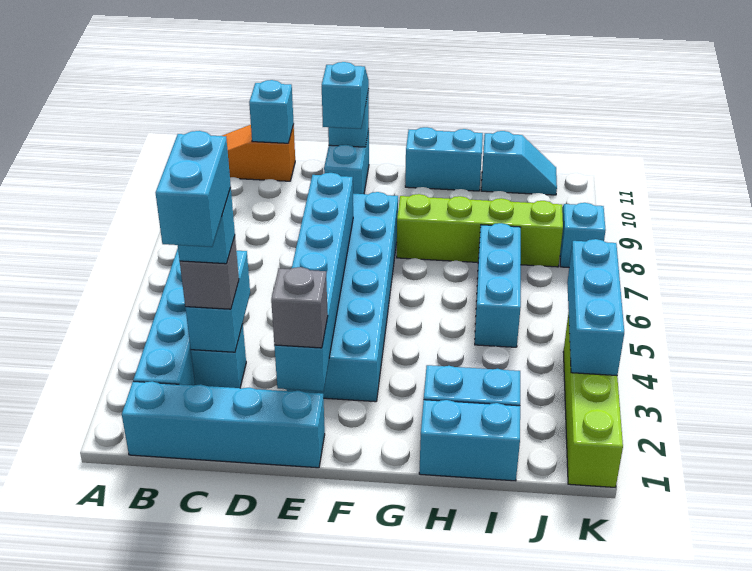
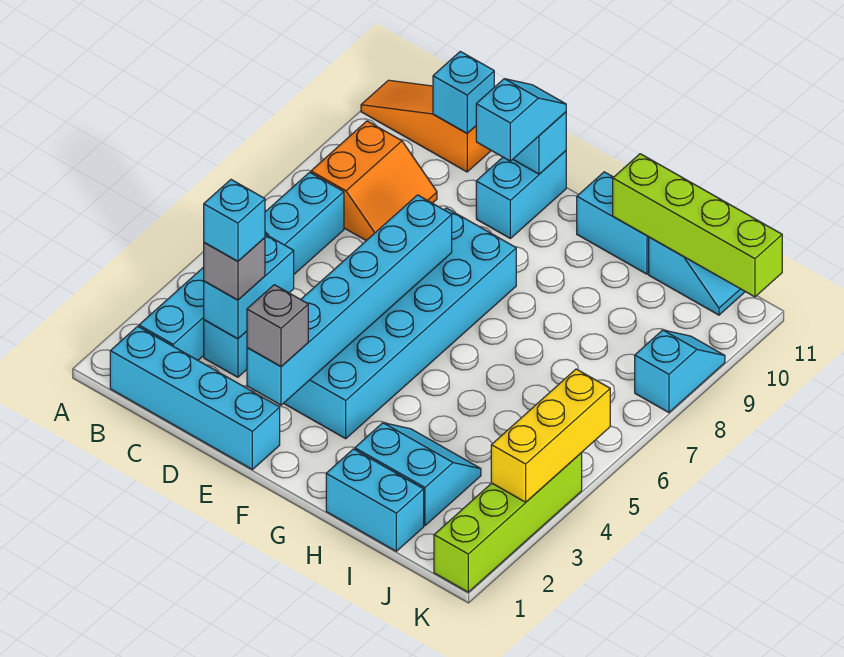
none -> orange slope B8:C9 level 1 top B
cyan brick C2:C3 level 5 -> none
lime brick G8:J8 level 1 -> lime brick H11:K11 level 2
cyan brick I5:I7 level 1 -> none
cyan brick K3:K5 level 2 -> yellow brick K3:K5 level 2

